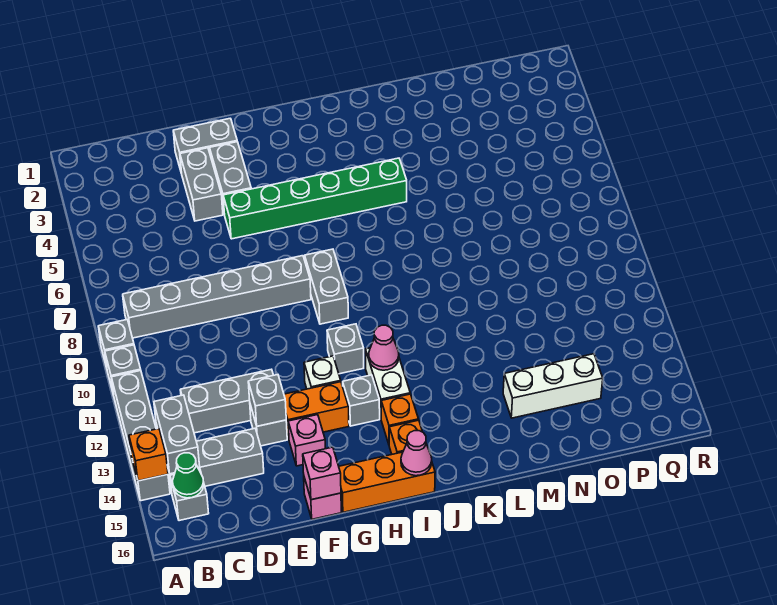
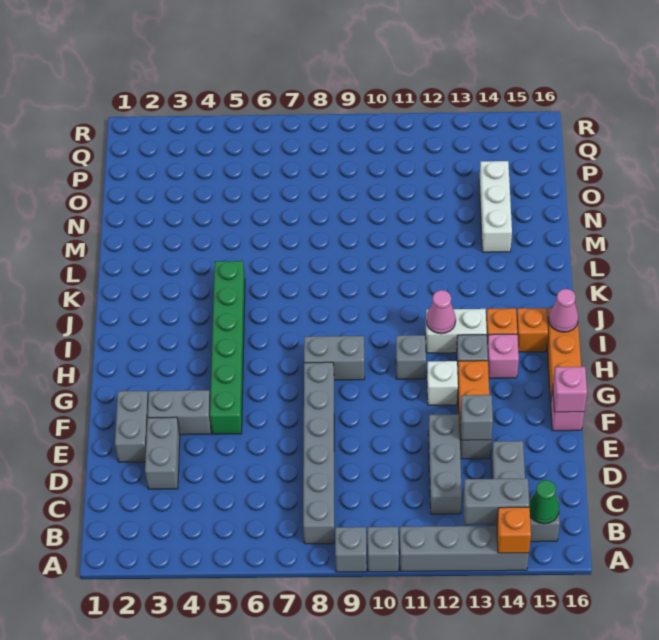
grey brick E3:E4 level 1 -> grey brick D3:E3 level 1
pink brick F14 level 1 -> pink brick H14 level 1

